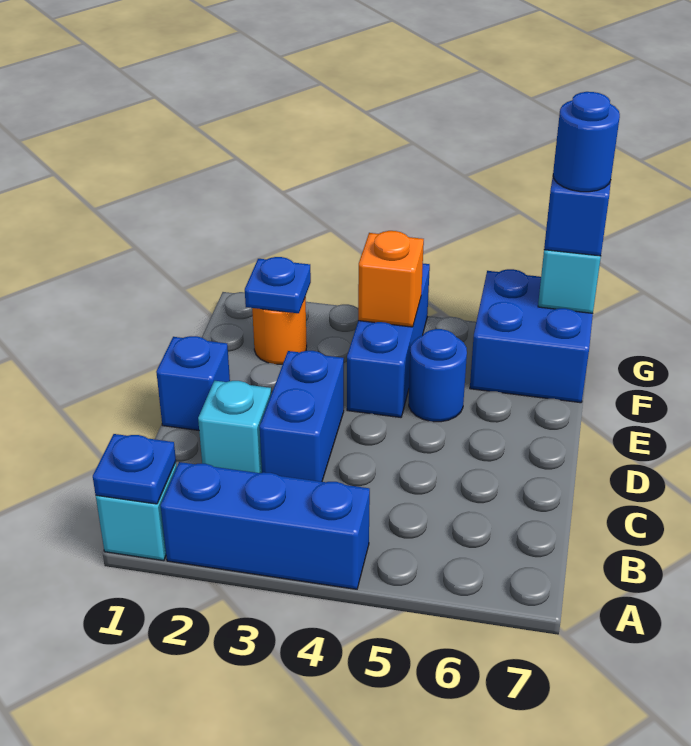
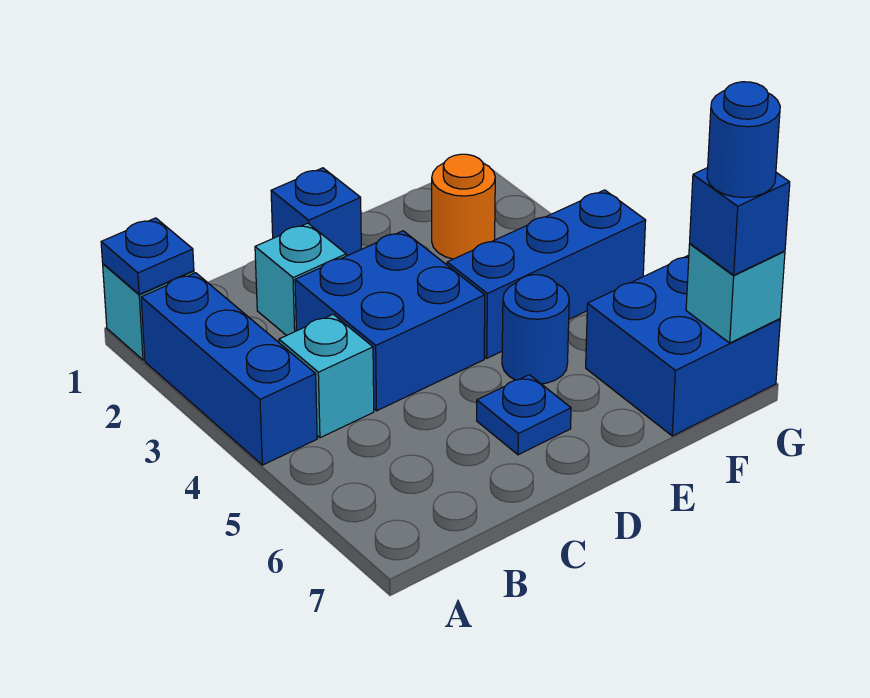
none -> cyan brick B4 level 1
blue brick C3:D3 level 1 -> blue brick C3:D4 level 1
blue plate F2 level 2 -> blue plate D6 level 1
orange brick F4 level 2 -> none

